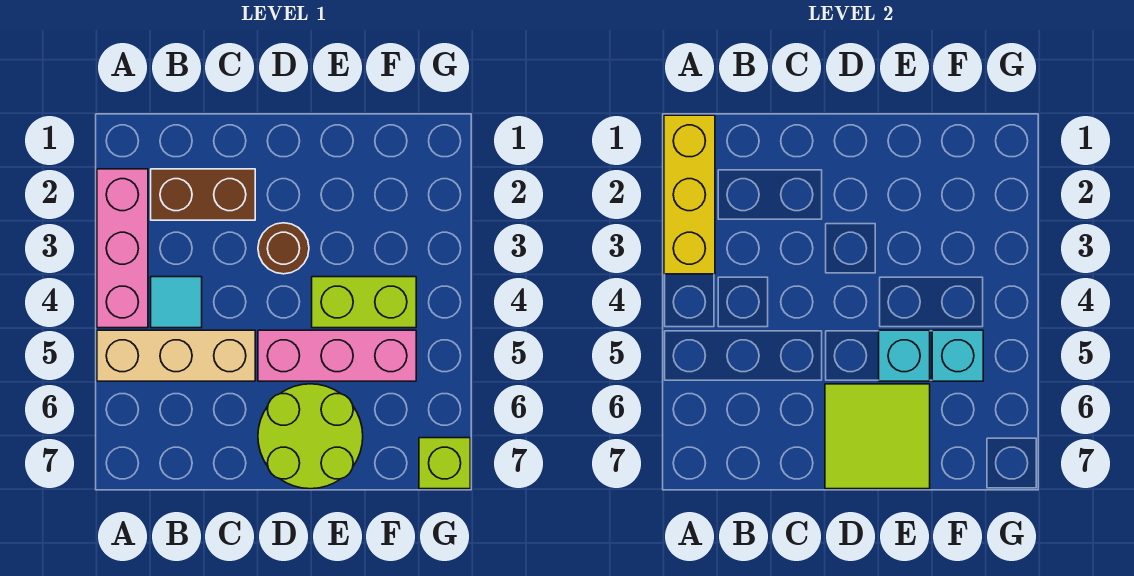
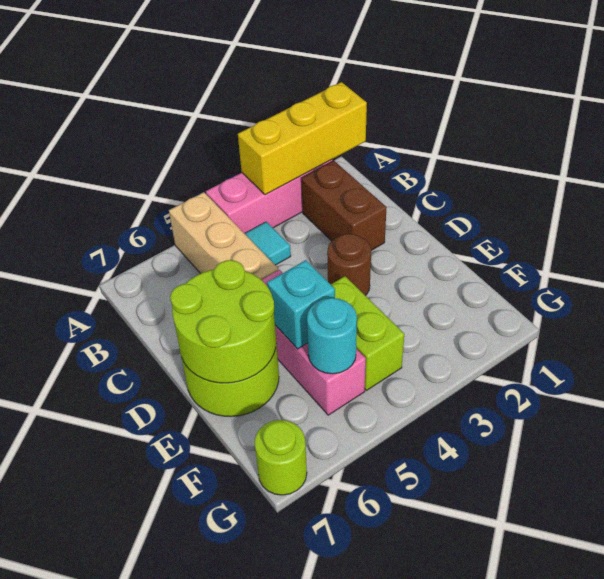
lime tile D6:E7 level 2 -> lime round brick D6:E7 level 2
cyan brick F5 level 2 -> cyan round brick F5 level 2
lime brick G7 level 1 -> lime round brick G7 level 1

